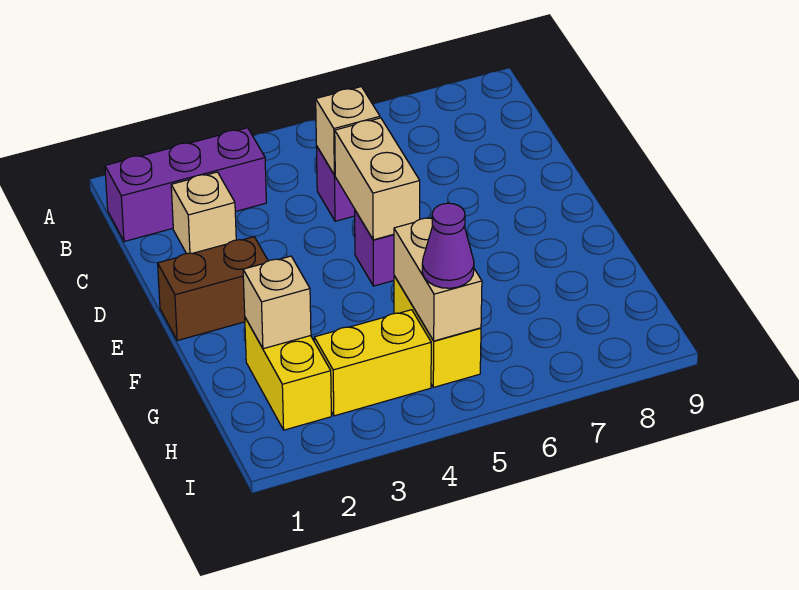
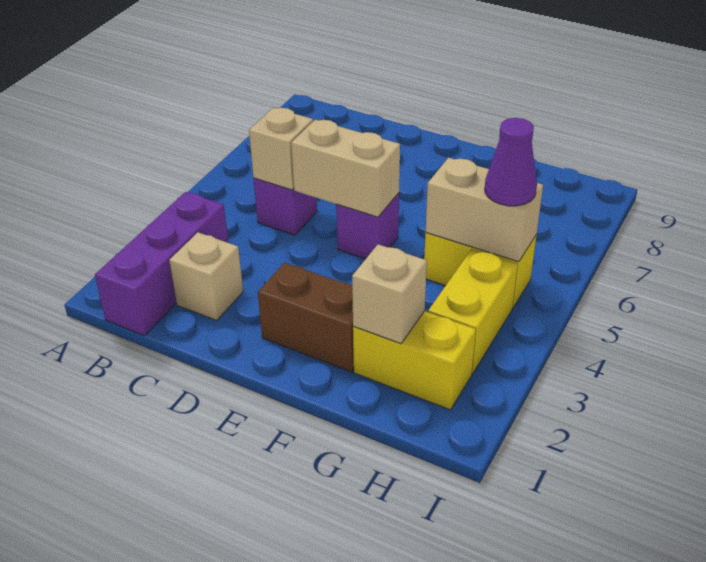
brown brick E1:E2 level 1 -> brown brick E2:F2 level 1

